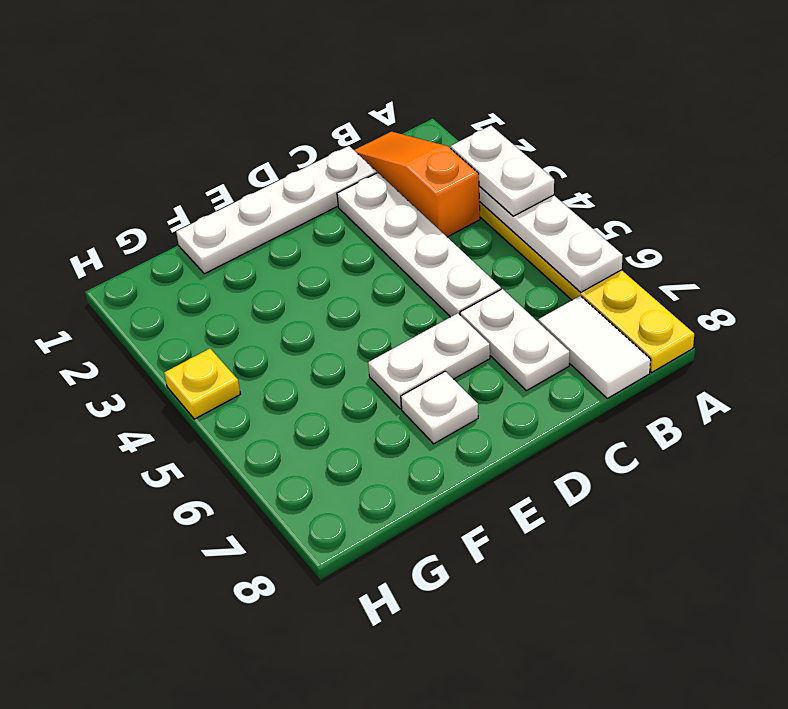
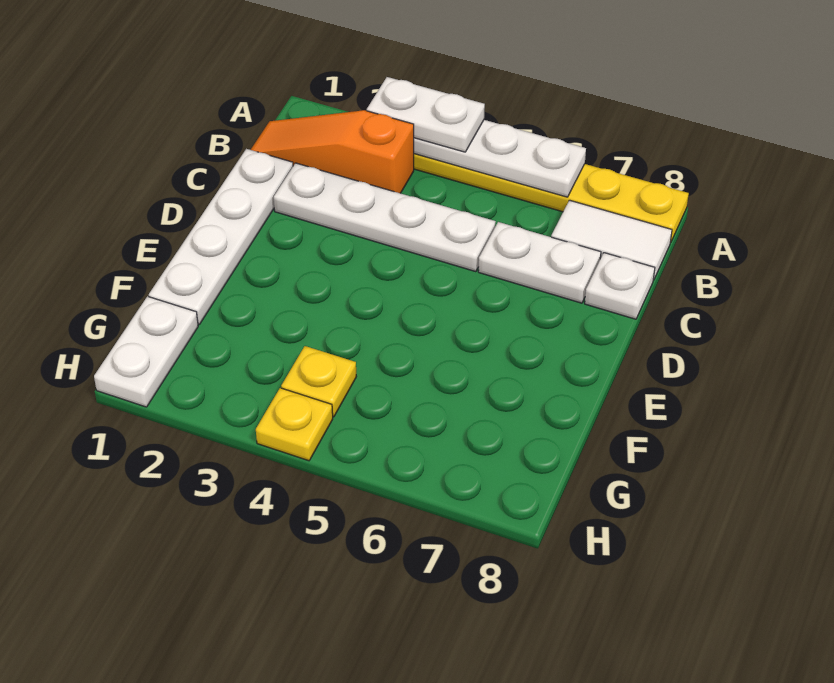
white plate D6:E6 level 1 -> white plate G1:H1 level 1
white plate E7 level 1 -> white plate C8 level 1
none -> yellow plate G4 level 1

